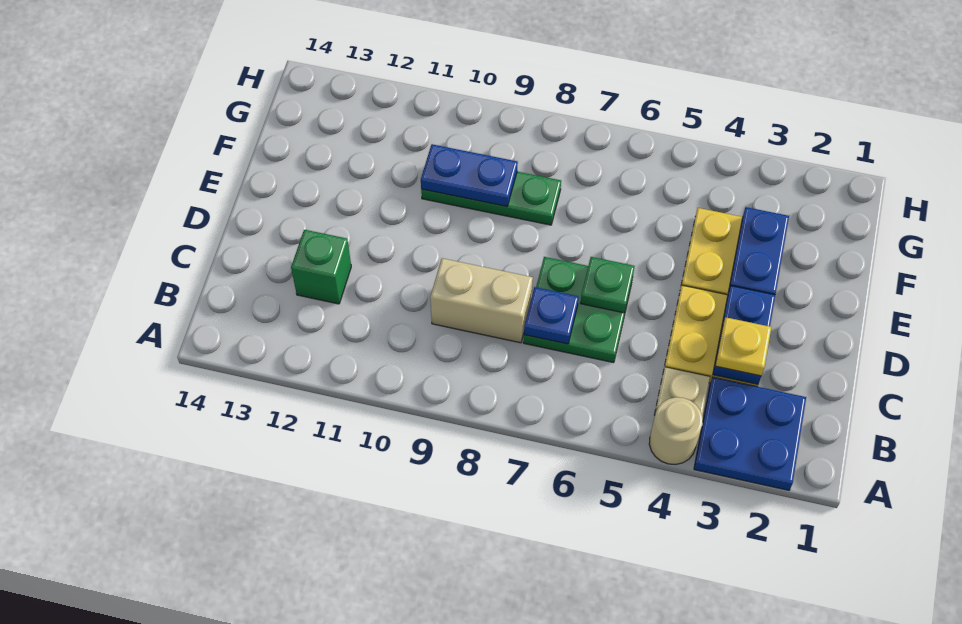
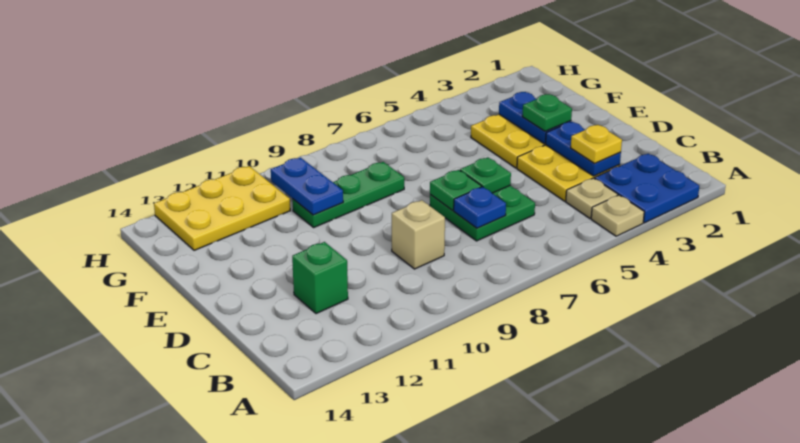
tan round brick A4 level 1 -> tan plate A4 level 1
tan brick C8:C9 level 1 -> tan brick C9 level 1
none -> green plate D7 level 2
none -> green plate E3 level 3
blue plate F9:F10 level 2 -> blue plate F10:G10 level 2
none -> yellow plate G11:H13 level 1

